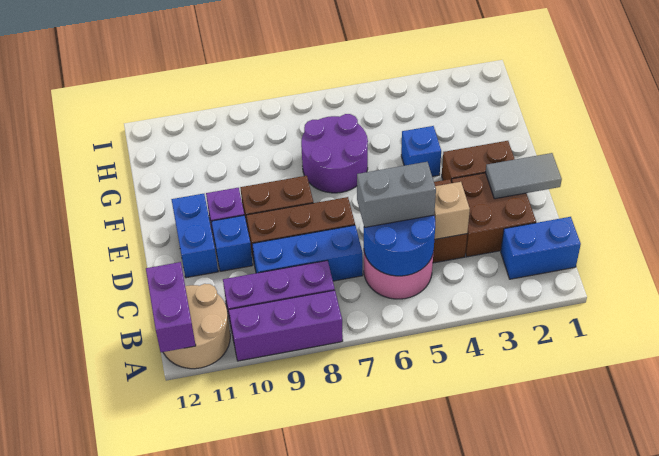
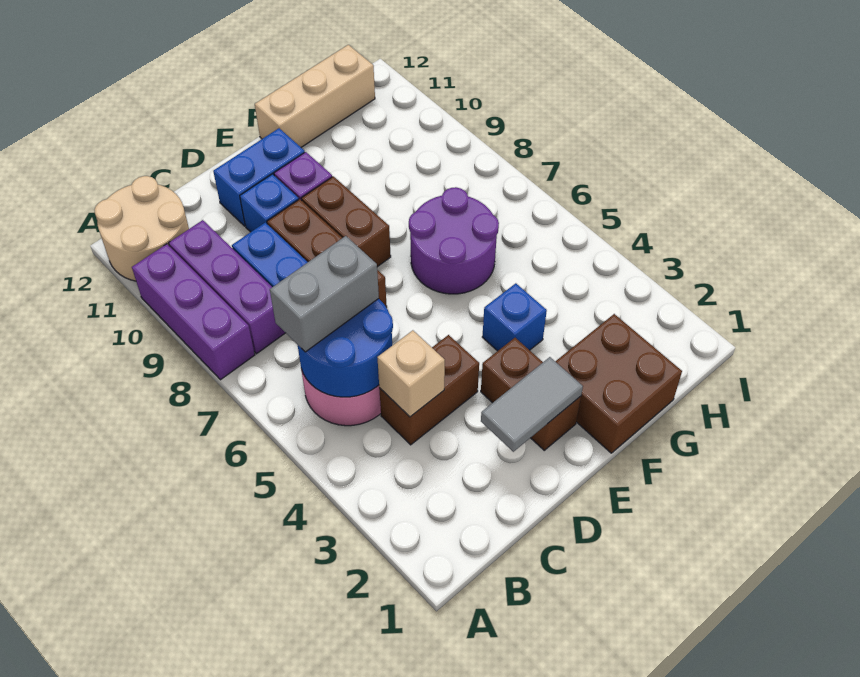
purple brick A12:B12 level 2 -> none
blue brick B1:B2 level 1 -> none
brown brick C2:D3 level 1 -> brown brick F1:G2 level 1
grey brick C5:C6 level 3 -> grey brick B6:C6 level 3
grey tile D1:D2 level 2 -> grey tile D2:E2 level 2
none -> tan brick F12:H12 level 1

